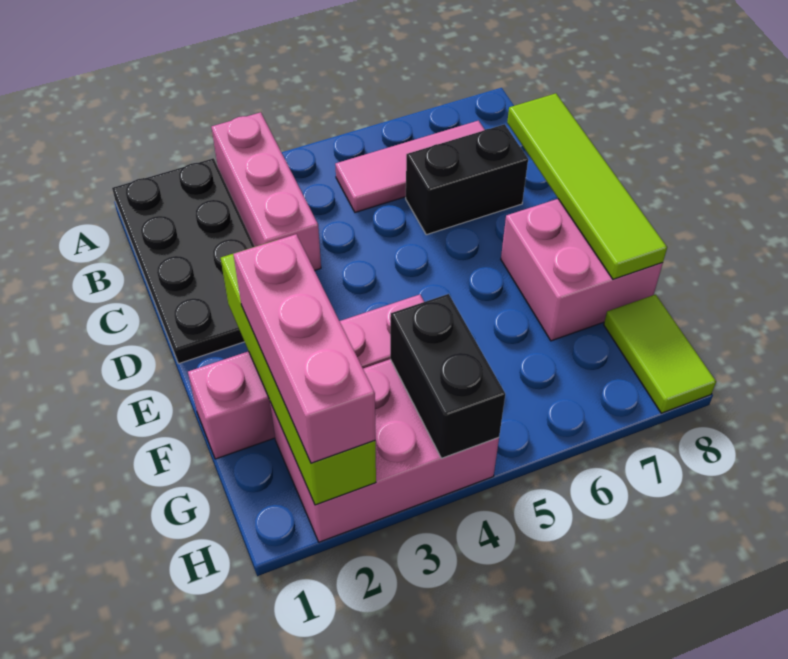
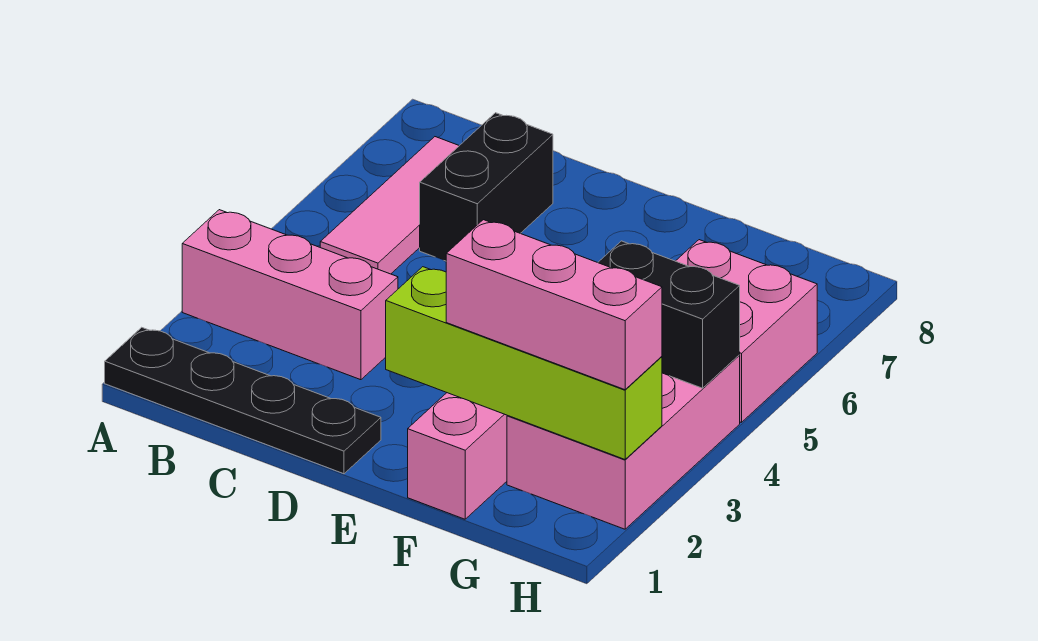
black plate A1:D2 level 1 -> black plate A1:D1 level 1
lime tile C8:F8 level 2 -> none
pink brick E7:F8 level 1 -> pink brick G5:H6 level 1
lime tile G8:H8 level 1 -> none

